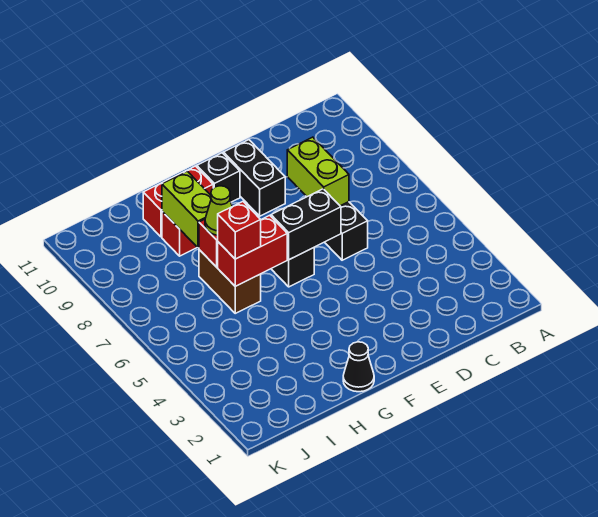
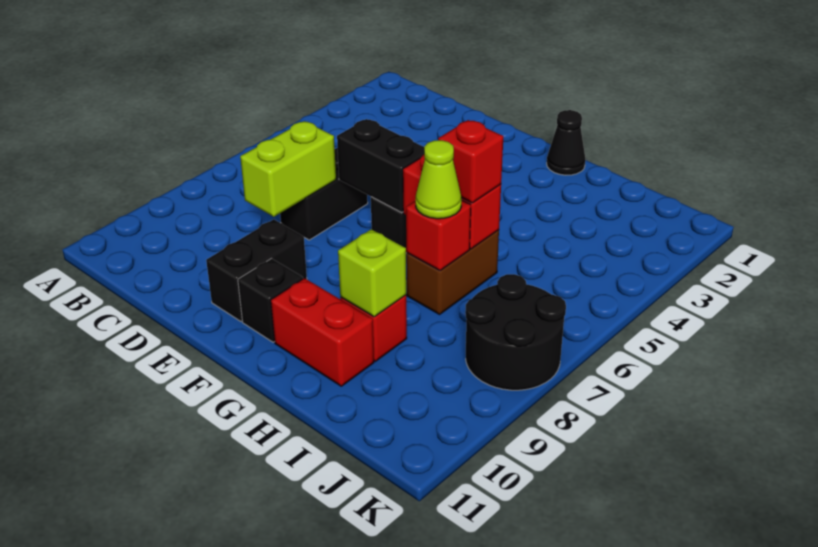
lime brick H8:H9 level 2 -> lime brick H9 level 2
none -> black round brick J7:K8 level 1

